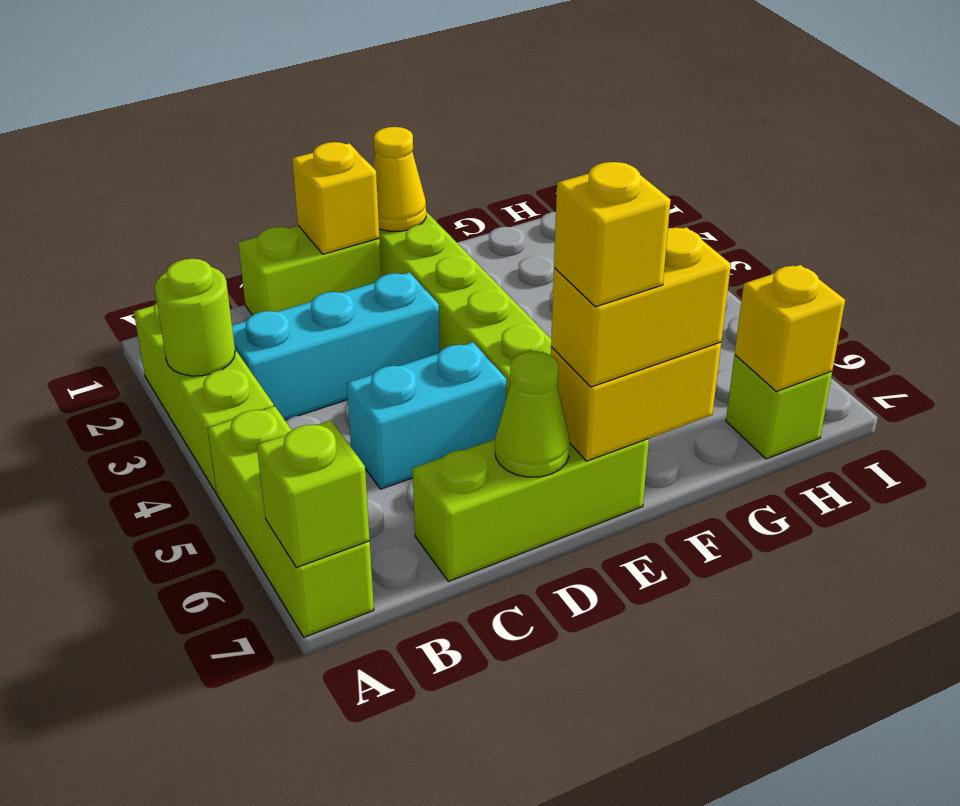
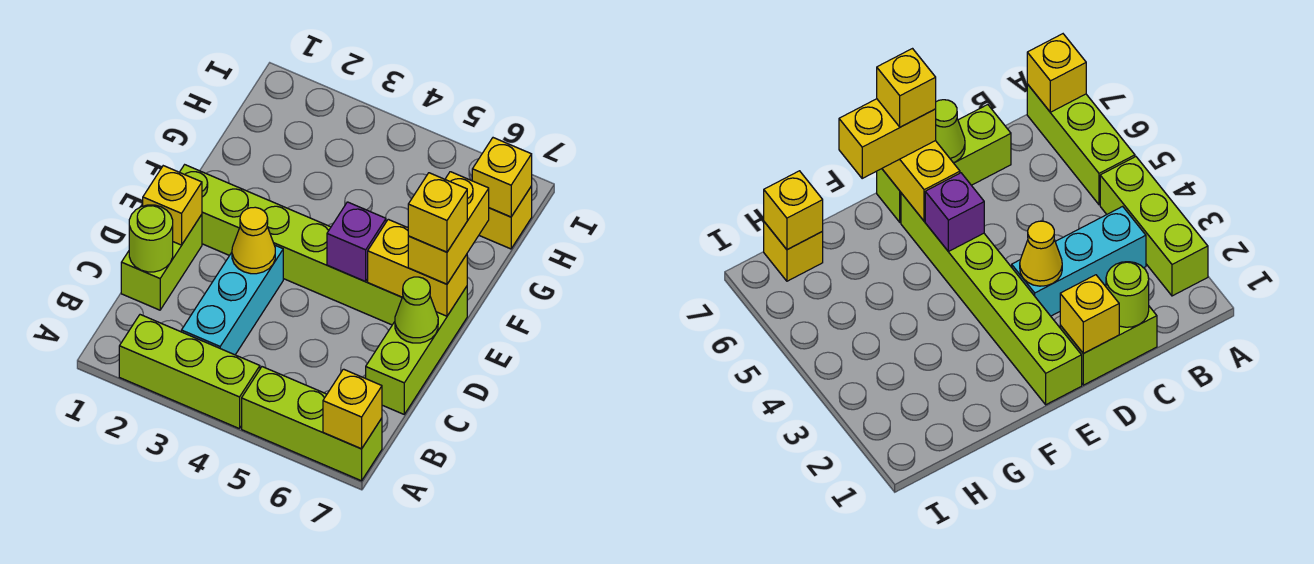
lime round brick A3 level 2 -> lime round brick C1 level 2
lime brick A7 level 2 -> yellow brick A7 level 2
cyan brick C5:D5 level 1 -> none
yellow cone E1 level 2 -> yellow cone D3 level 2
none -> purple brick E5 level 2
yellow brick E7:F7 level 2 -> yellow brick E6:E7 level 2
lime brick H7 level 1 -> yellow brick H7 level 1

